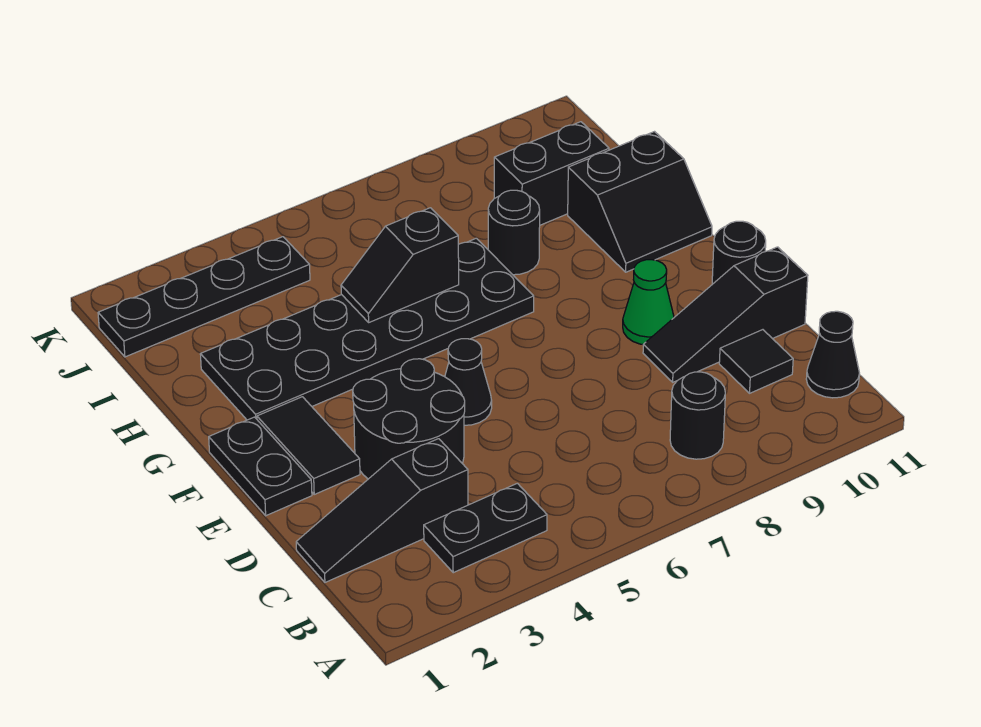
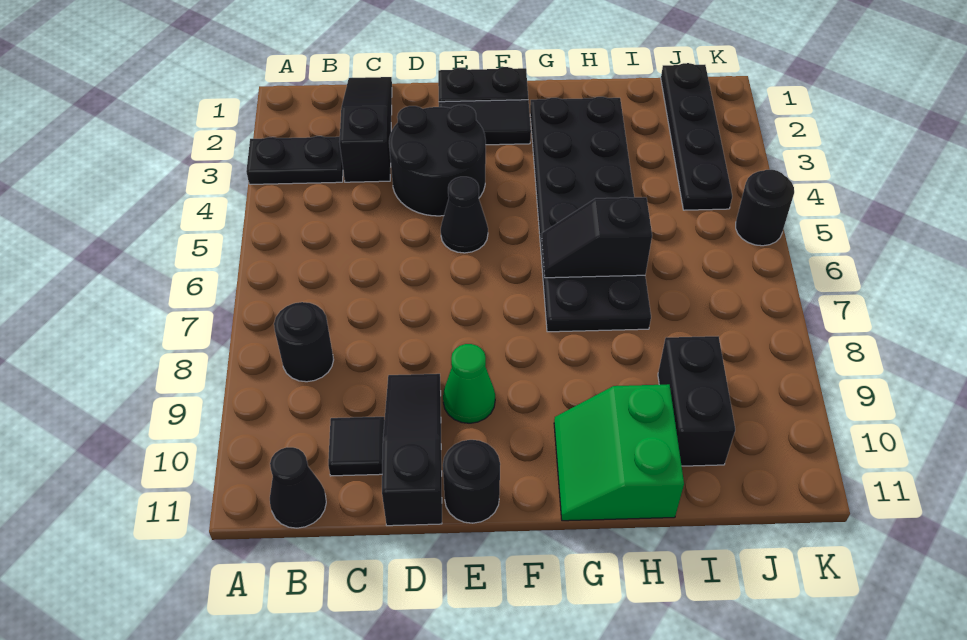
black plate B3:B4 level 1 -> black plate A3:B3 level 1
black slope G10:H11 level 1 top H -> green slope G10:H11 level 1 top H
black slope H5:H6 level 2 top 6 -> black slope G6:H6 level 2 top H
black round brick H8 level 1 -> black round brick K5 level 1

